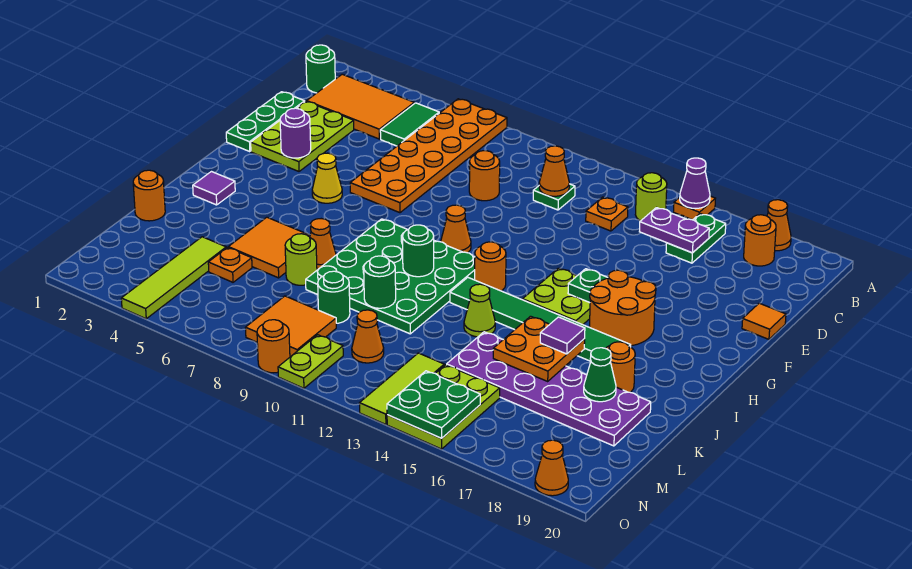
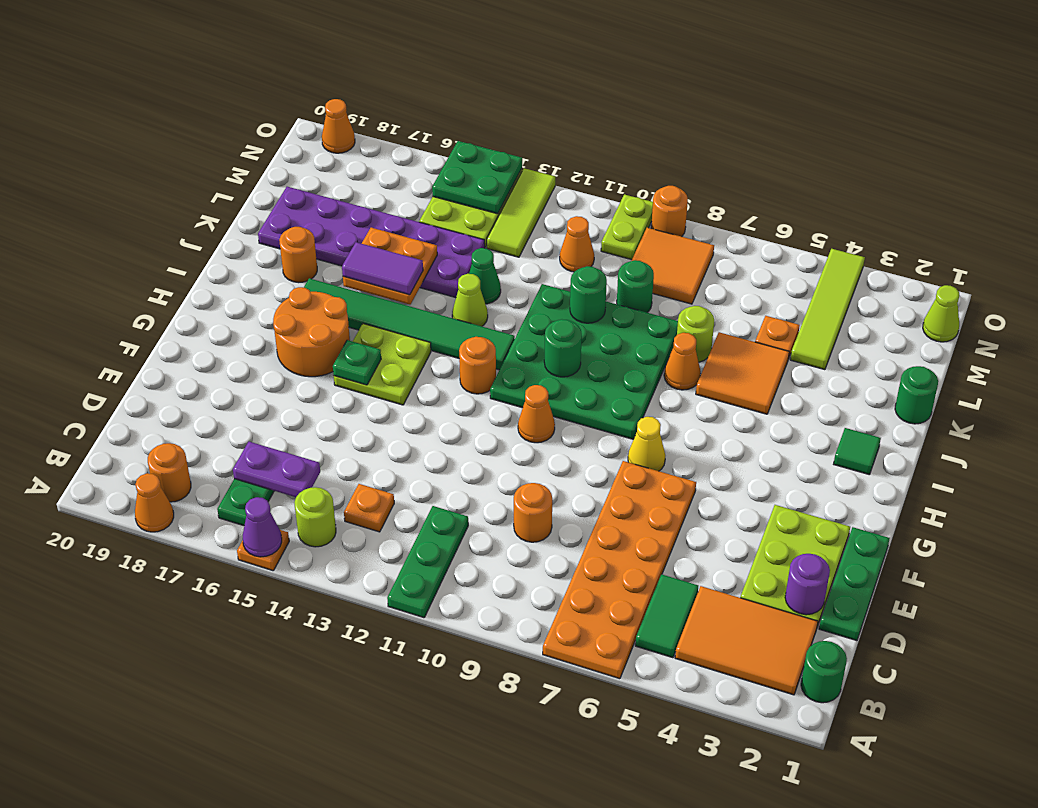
green plate C11 level 1 -> green plate A11:C11 level 1
orange cone C11 level 2 -> none
orange tile E20 level 1 -> none
purple round brick F3 level 2 -> purple round brick D2 level 2
yellow cone G5 level 1 -> yellow cone G7 level 1
purple tile I2 level 1 -> green tile I2 level 1
purple tile J16 level 3 -> purple tile J15:J16 level 3
orange round brick K1 level 1 -> green round brick K1 level 1
green cone K18 level 2 -> green cone K13 level 1
none -> lime cone N1 level 1

